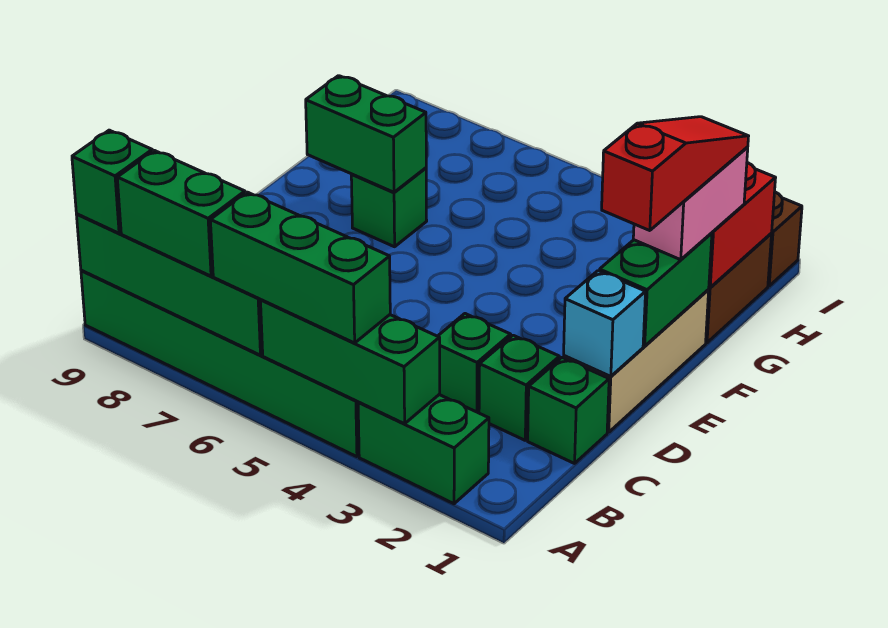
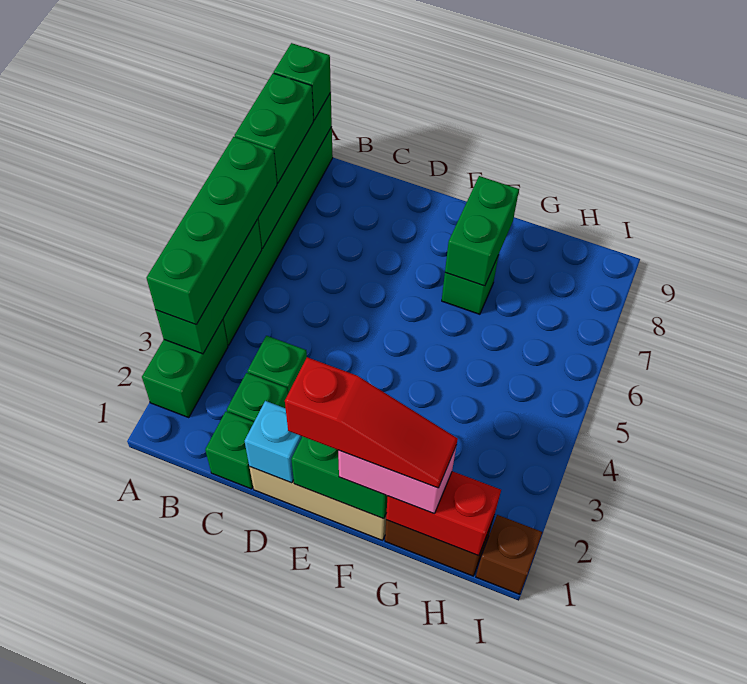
green brick A4:A6 level 3 -> green brick A3:A6 level 3

